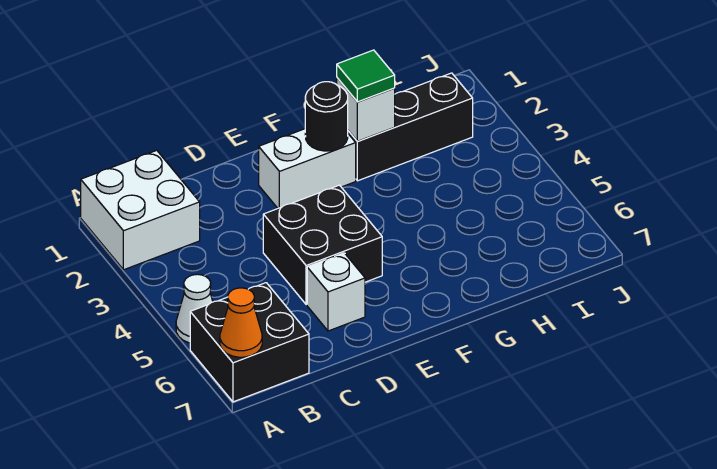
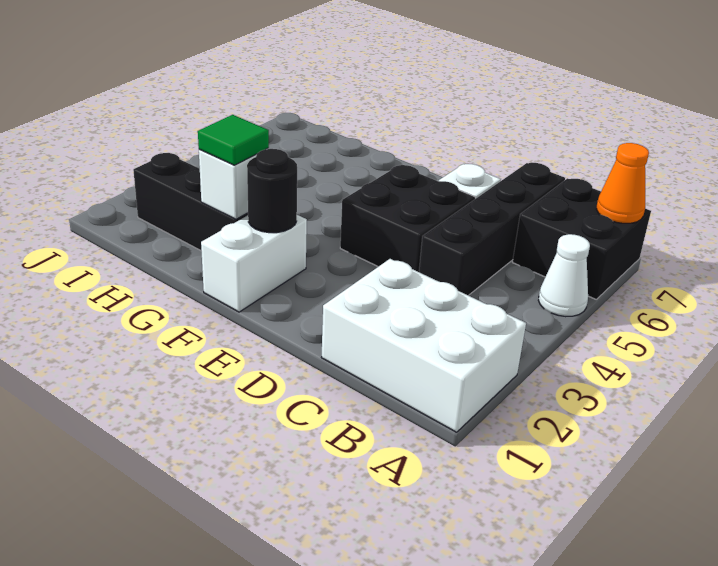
white brick A1:B2 level 1 -> white brick A1:C2 level 1
none -> black brick C4:C7 level 1
white brick E2:F2 level 1 -> white brick F1:F2 level 1

